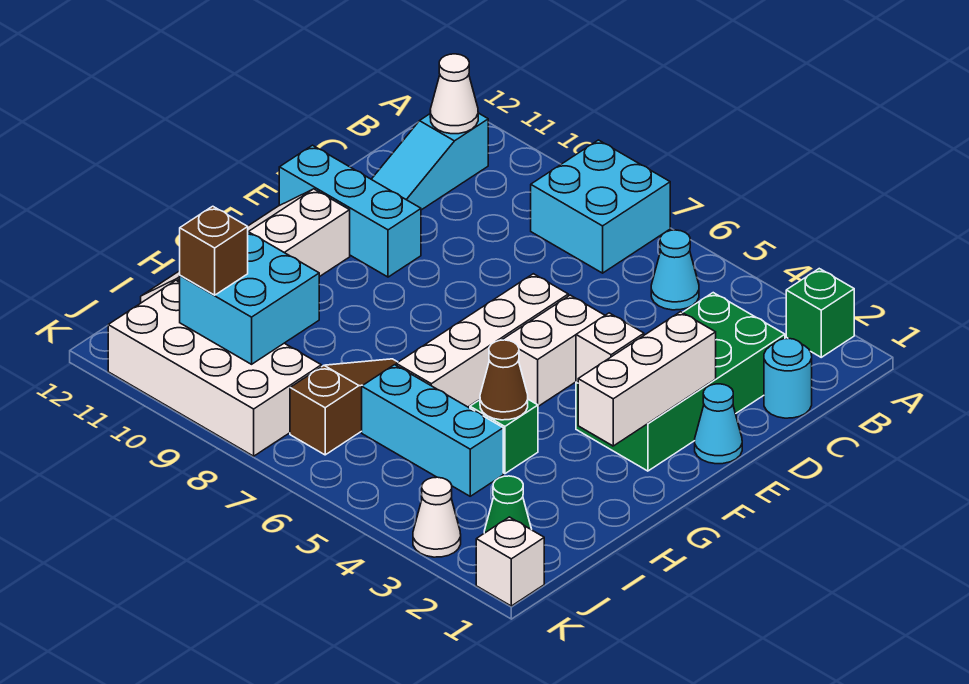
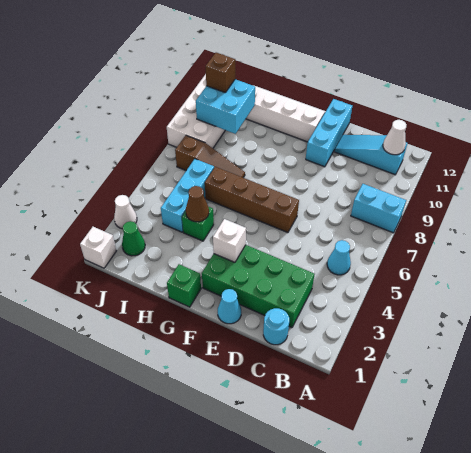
green brick A2 level 1 -> green brick G1 level 1
cyan brick A7:B8 level 1 -> cyan brick A8:B8 level 1
white brick E2:G2 level 2 -> none
white brick E5:F5 level 1 -> none
white brick E6:H6 level 1 -> brown brick E6:H6 level 1

